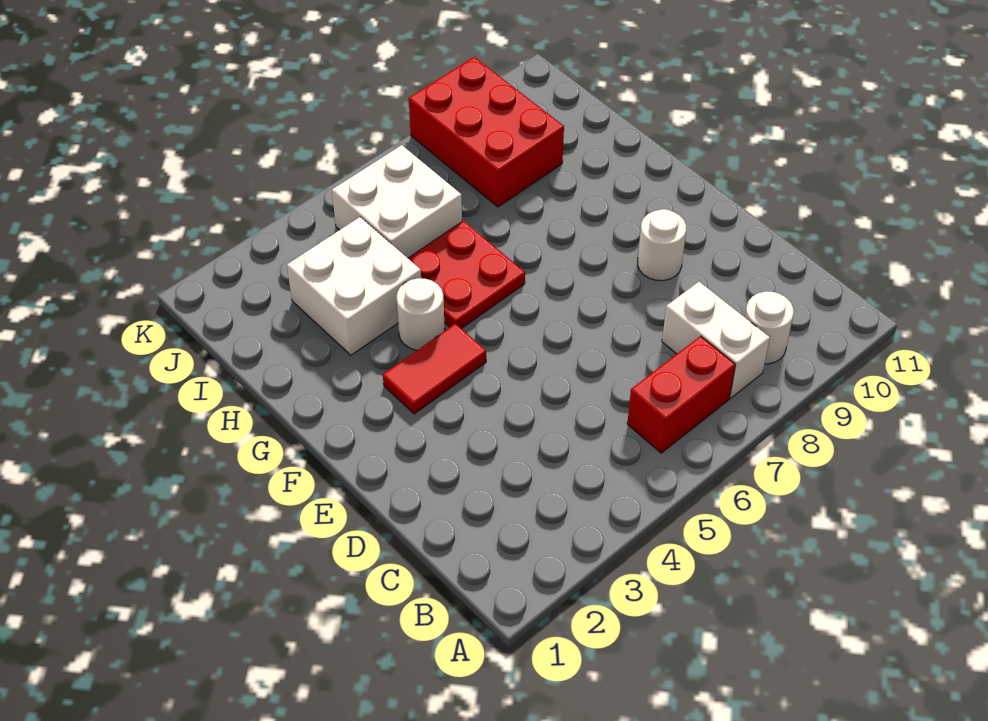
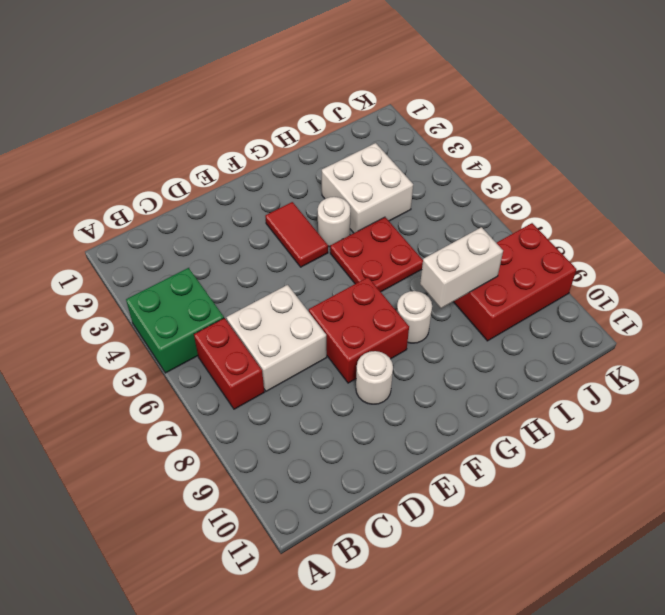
none -> green brick A4:B5 level 1
white brick B8:C8 level 1 -> white brick H8:I8 level 2
white round brick B9 level 1 -> white round brick G8 level 1
none -> red brick E7:F8 level 1
white brick I5:J6 level 1 -> white brick C6:D7 level 1

